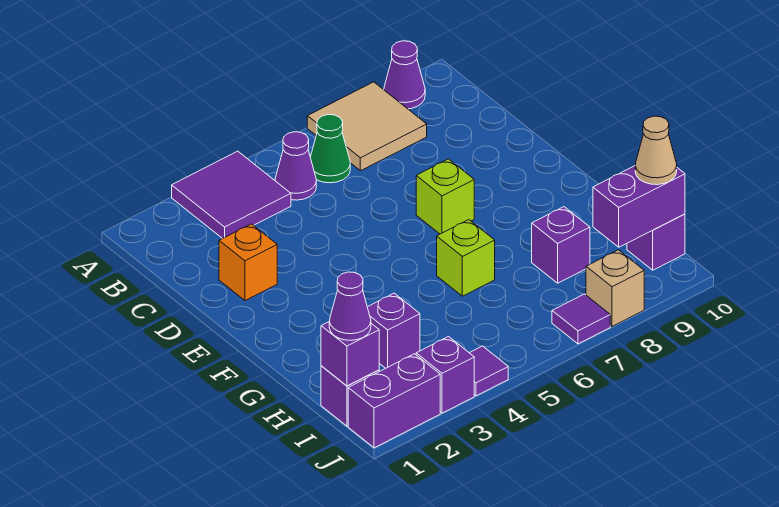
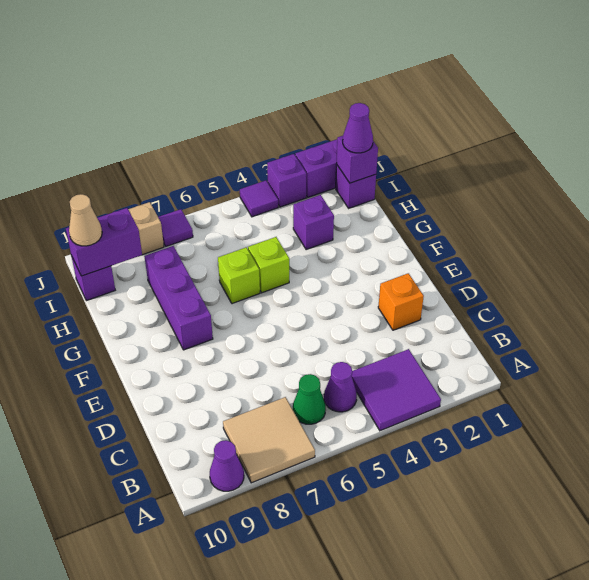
lime brick E7 level 1 -> lime brick G5 level 1
purple brick H8 level 1 -> purple brick F8:H8 level 1

